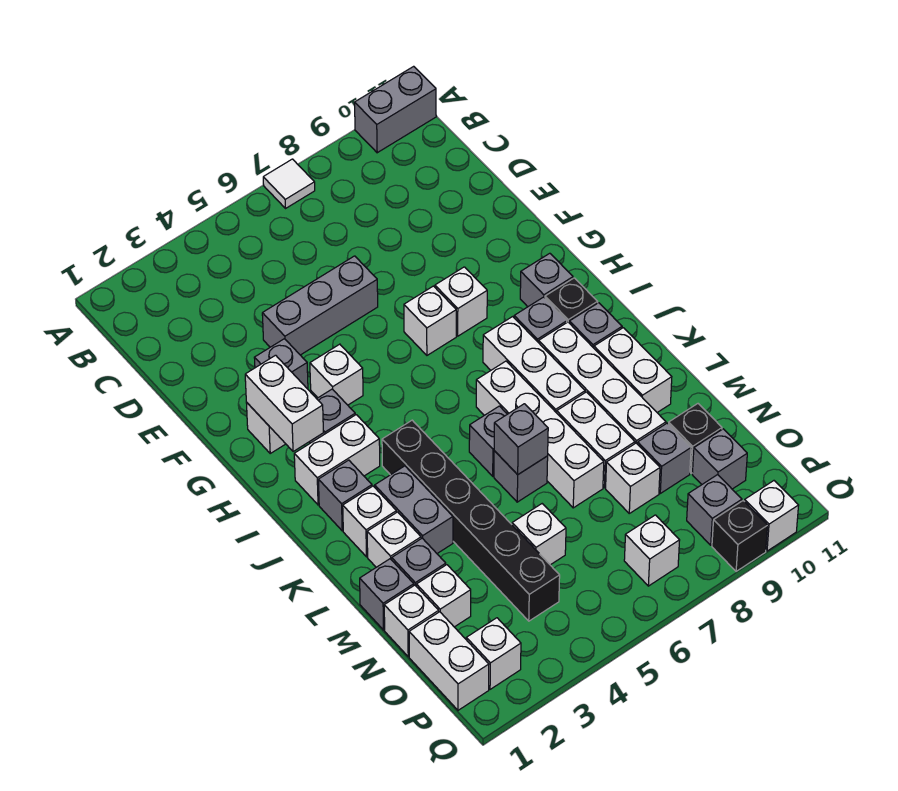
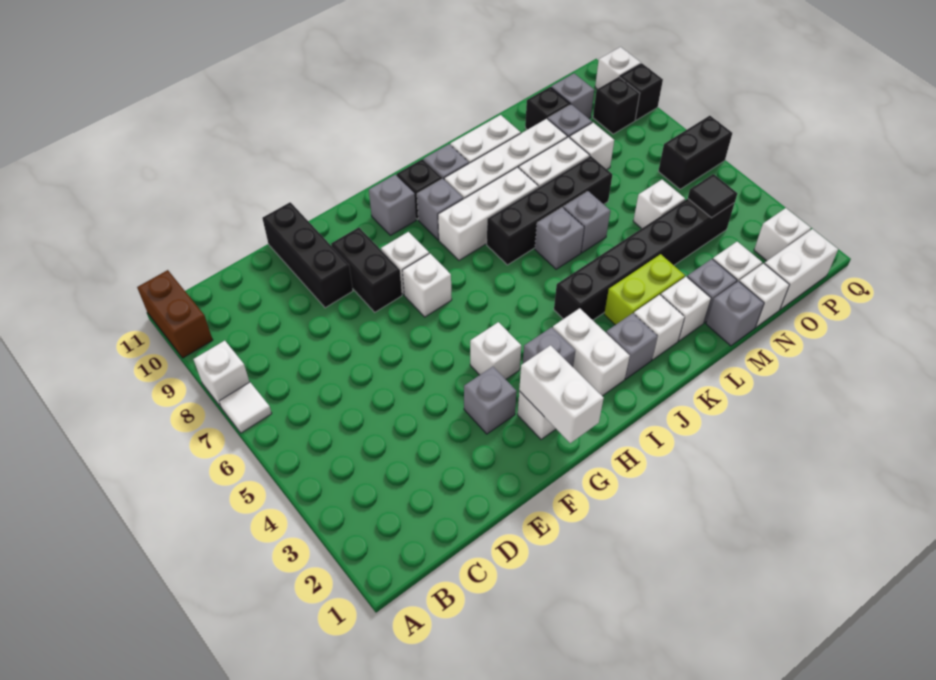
grey brick A10:A11 level 1 -> brown brick A10:A11 level 1
grey brick E4:E6 level 1 -> none
none -> black brick E9:E11 level 1
none -> black brick F8:F9 level 1
white brick G2:H2 level 2 -> white brick G1:G2 level 2
white brick J7:M7 level 1 -> black brick J7:M7 level 1
grey brick K3:L3 level 1 -> lime brick K3:L3 level 1
grey brick L6 level 2 -> none
none -> black tile O4 level 2
none -> black brick P6:Q6 level 1
white brick P7 level 1 -> white brick A8 level 1
grey brick P9 level 1 -> black brick P9 level 1

